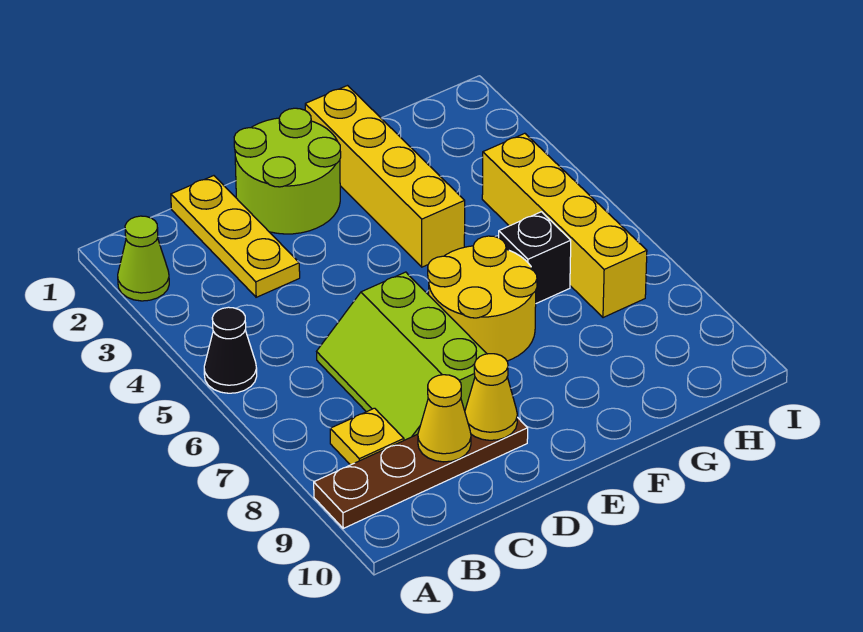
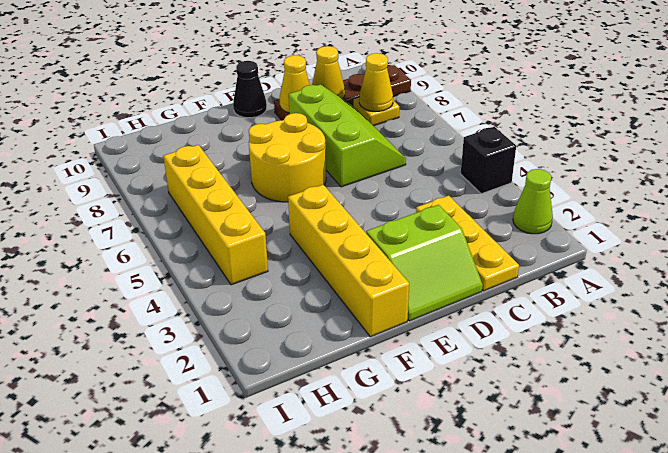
black cone A5 level 1 -> black cone E10 level 1
none -> yellow cone B8 level 2
lime round brick D1:E2 level 1 -> lime slope D1:E2 level 1 top 2
black brick G6 level 1 -> black brick A4 level 1

